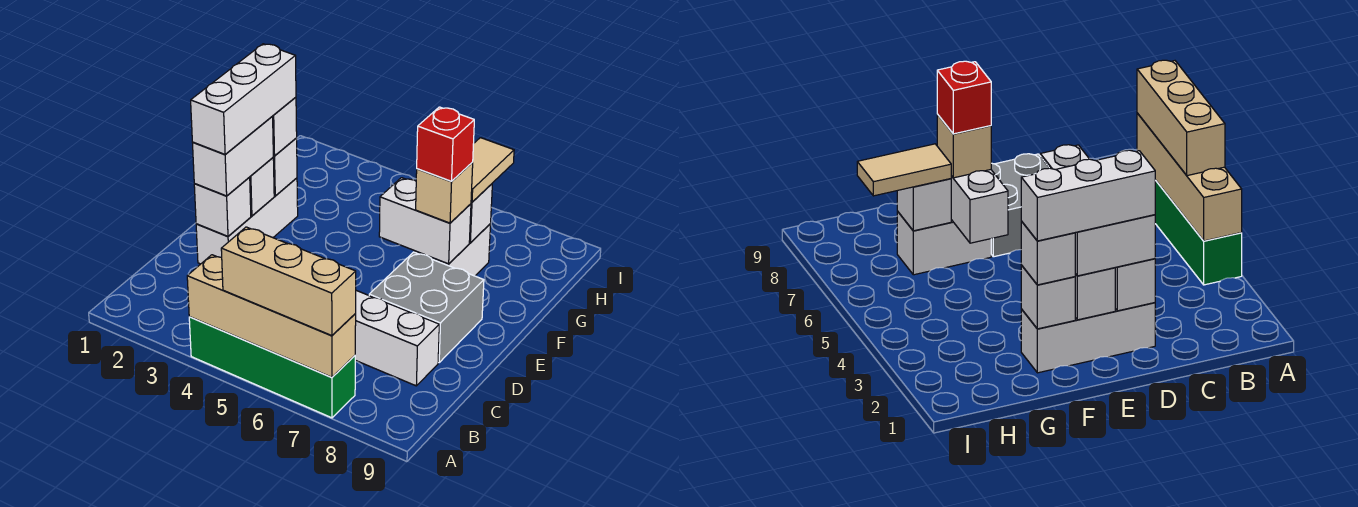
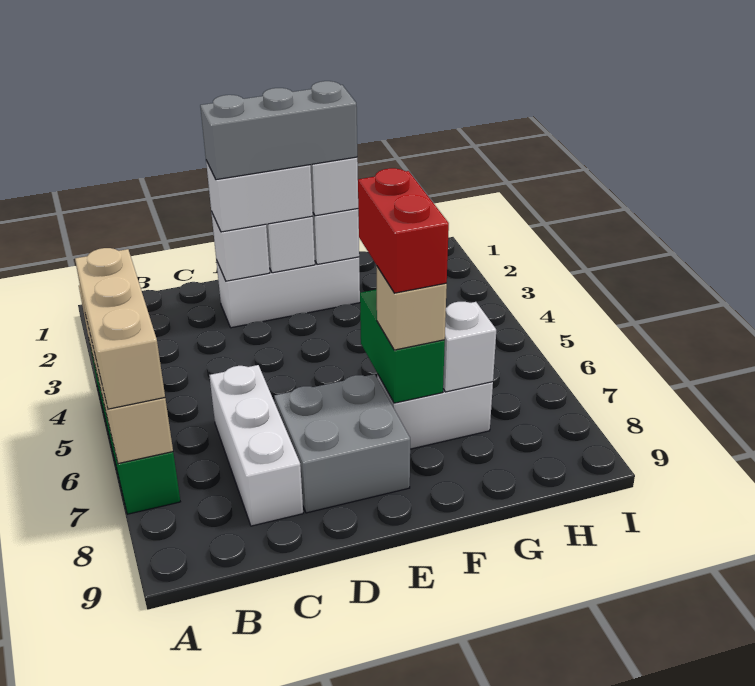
white brick D2:F2 level 4 -> grey brick D2:F2 level 4
white brick F6:F7 level 2 -> green brick F6:F7 level 2
red brick F7 level 4 -> red brick F6:F7 level 4
tan tile G7:H7 level 3 -> none

